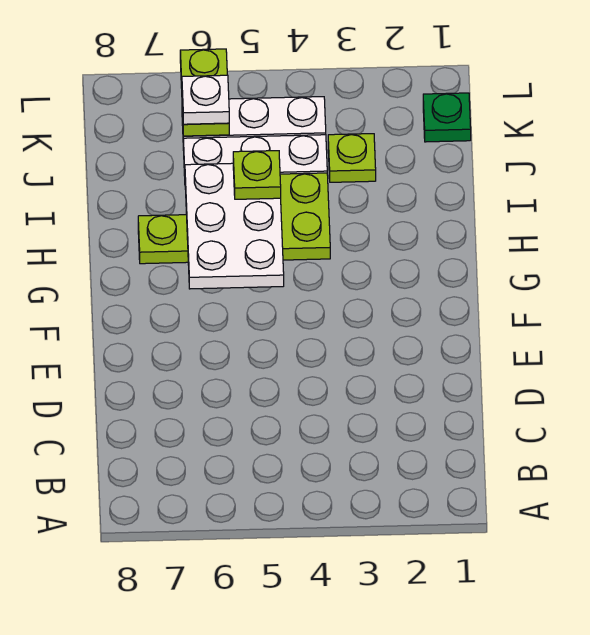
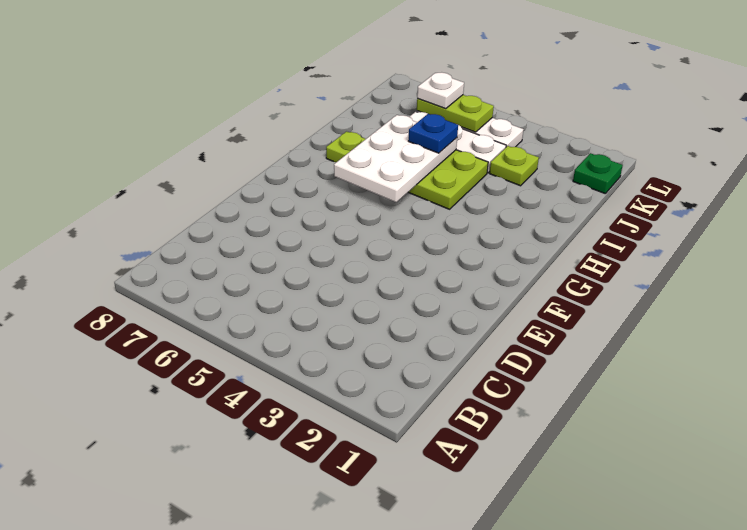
lime plate I5 level 3 -> blue plate I5 level 3
lime plate K6:L6 level 2 -> lime plate K5:K6 level 2

